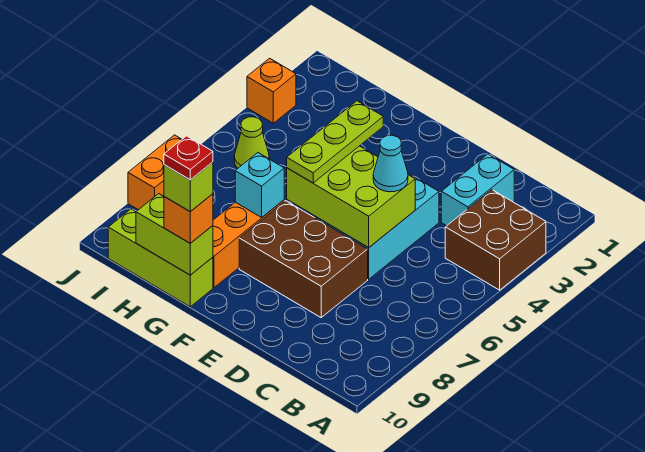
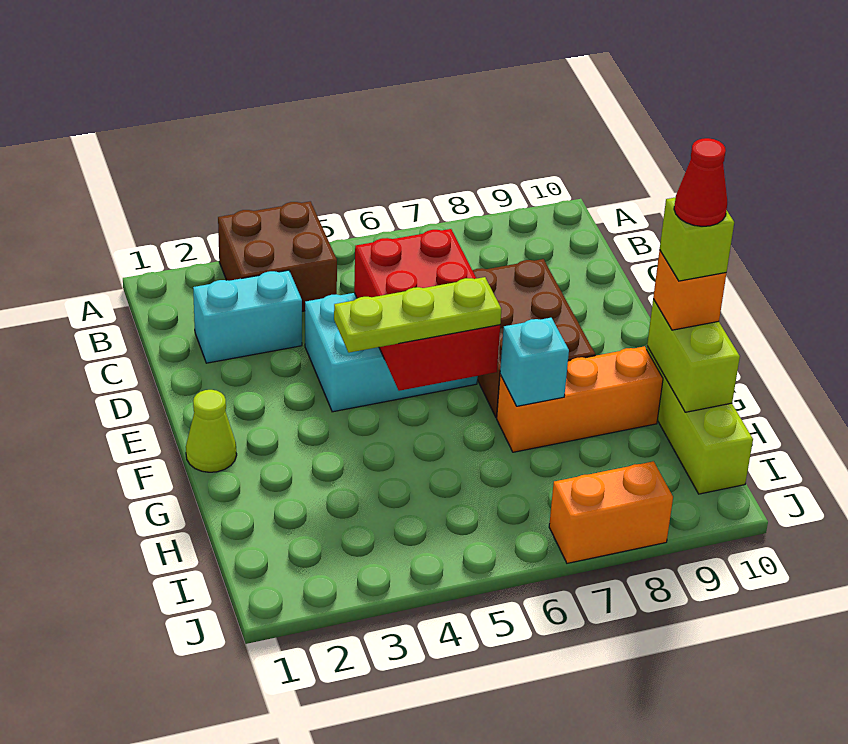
lime brick D5:F6 level 2 -> red brick D5:F6 level 2
cyan cone D5 level 3 -> none
red plate G10 level 5 -> red cone G10 level 5
lime cone I5 level 1 -> lime cone F1 level 1
orange brick J3 level 1 -> none

